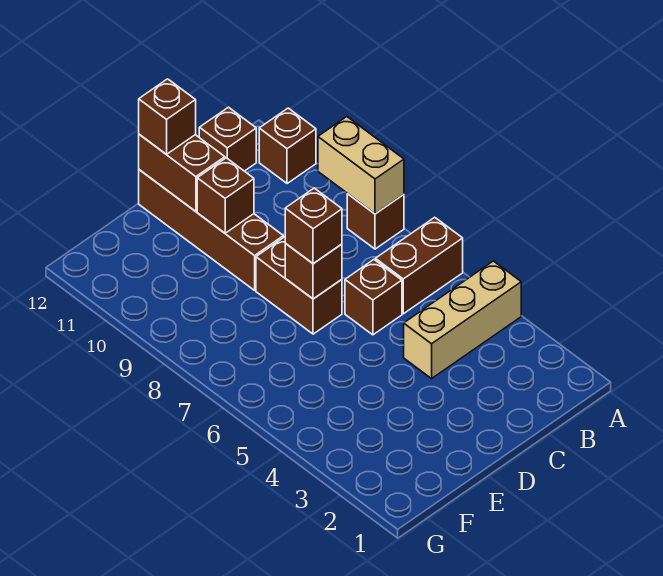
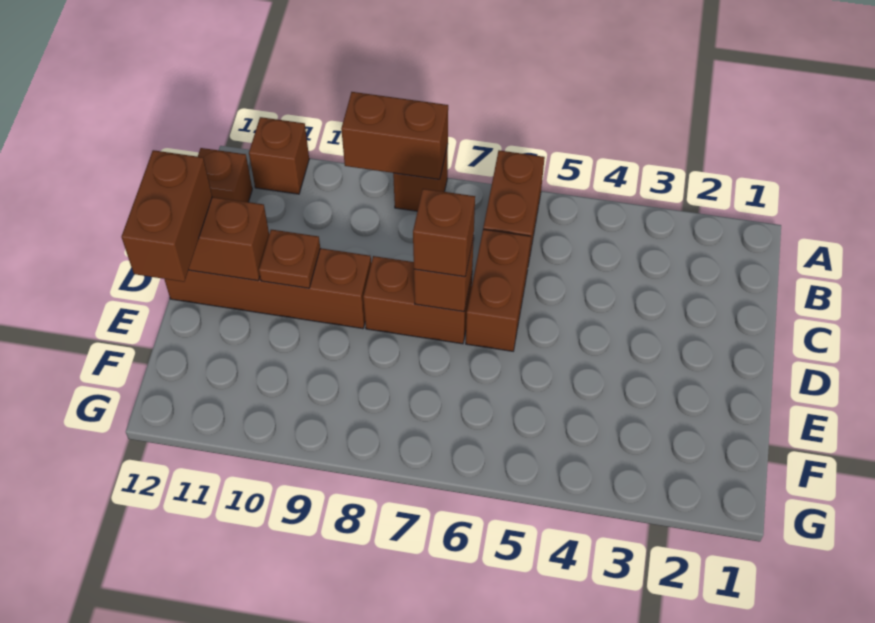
tan brick A4:C4 level 1 -> none
tan brick A8:A9 level 2 -> brown brick A8:A9 level 2
brown brick C6 level 1 -> brown brick C6:D6 level 1
brown brick D10 level 2 -> brown plate D10 level 2
brown brick D12 level 3 -> brown brick D12:E12 level 3

